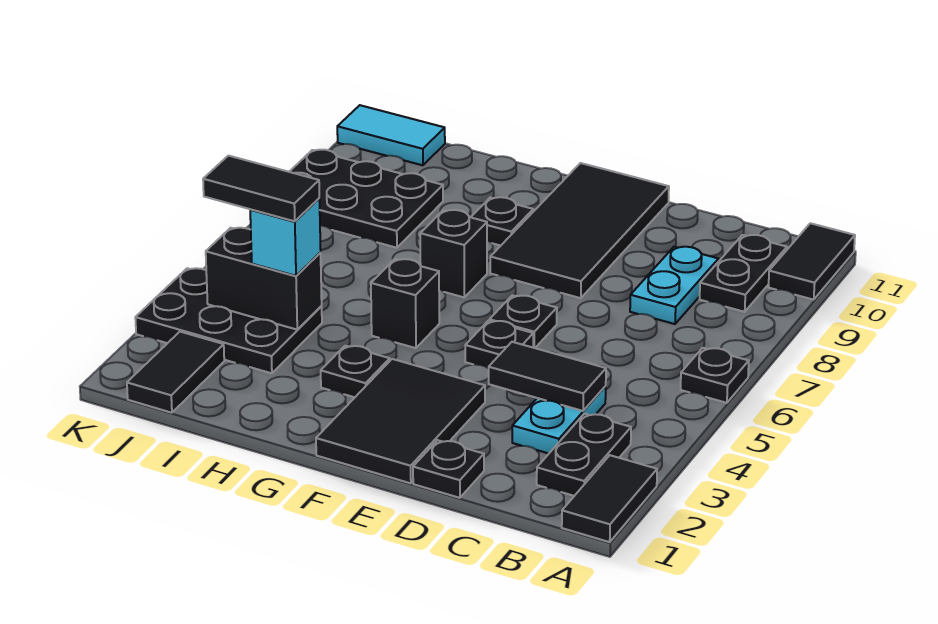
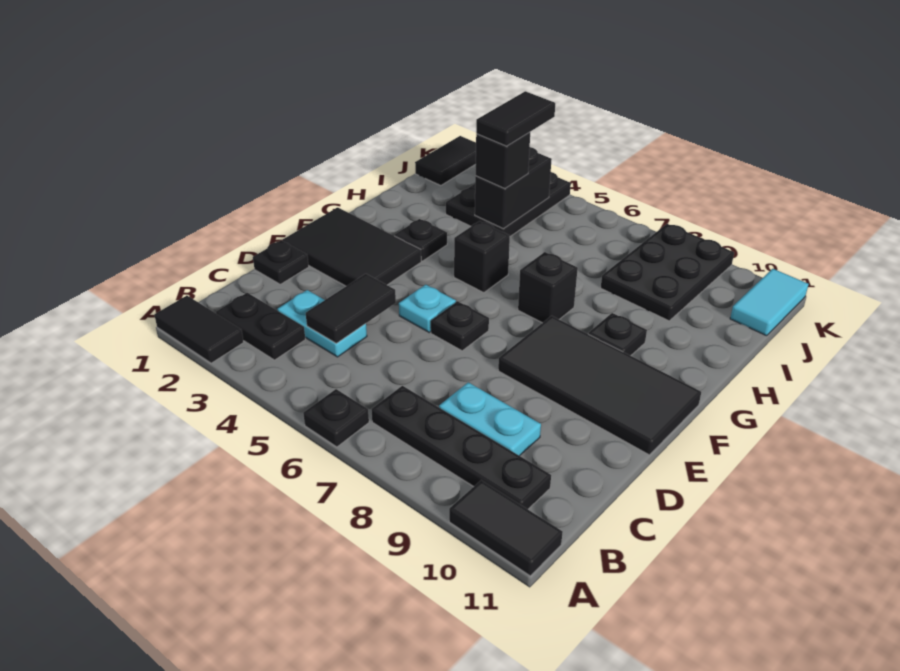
black plate B9:B10 level 1 -> black plate B7:B10 level 1
black plate E5 level 1 -> cyan plate E5 level 1
cyan brick I4 level 3 -> black brick I4 level 3
black tile J1:J2 level 1 -> black tile J1:K1 level 1

